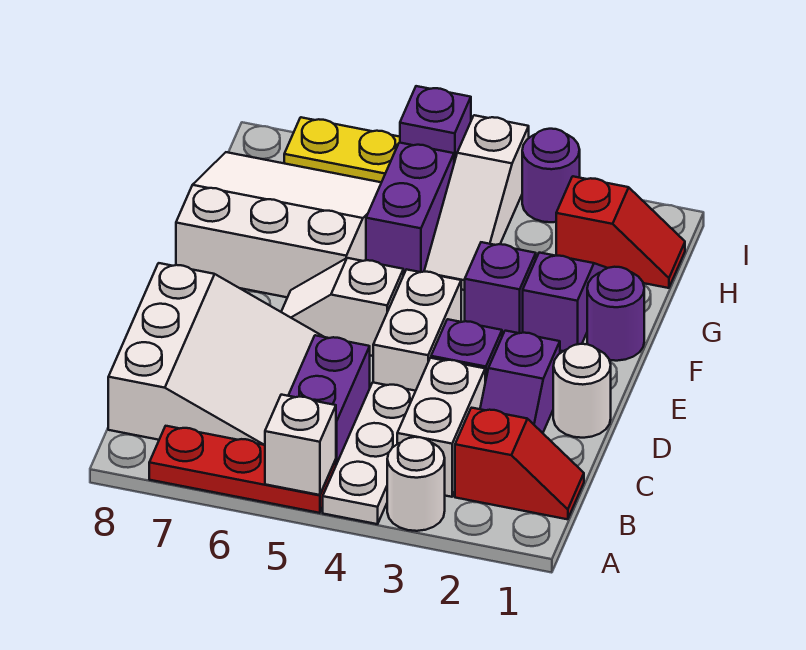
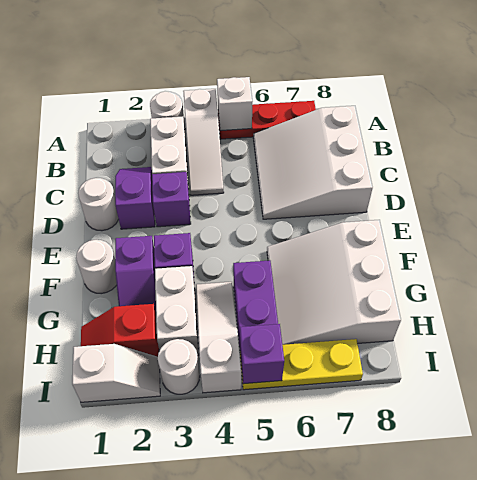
white plate A4:C4 level 1 -> white slope A4:C4 level 1 top A
red slope B1:B2 level 1 top 2 -> none
purple brick B5:C5 level 1 -> none
white brick D4:E4 level 1 -> white brick G3:H3 level 1
white slope E5:E6 level 1 top 5 -> white slope I1:I2 level 1 top 1
purple round brick F1 level 1 -> white round brick F1 level 1
white slope F6:H8 level 1 top F -> white slope F6:H8 level 1 top 8
purple round brick I3 level 1 -> white round brick I3 level 1

